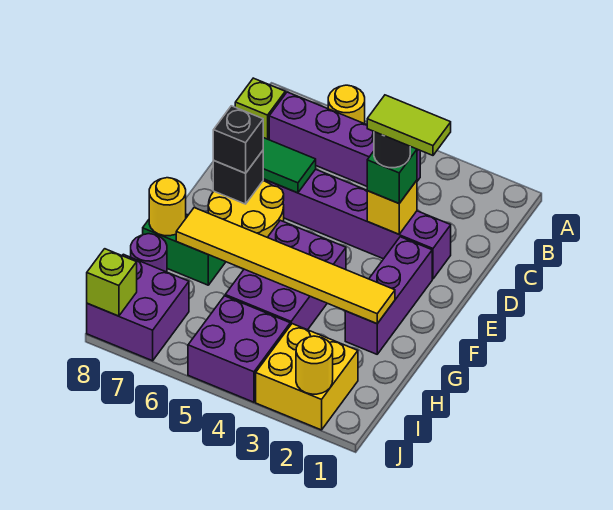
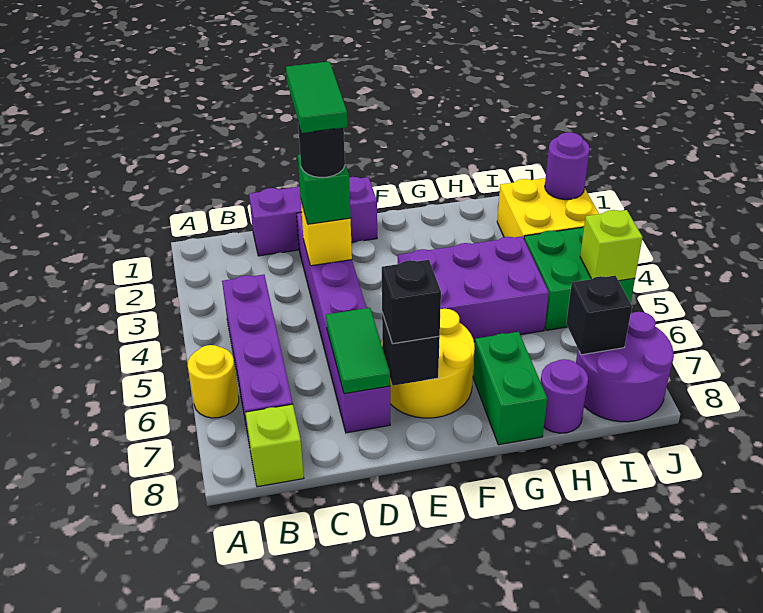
lime tile D2:D3 level 5 -> green tile D2:D3 level 5
purple brick E2:G2 level 1 -> purple brick C1:E1 level 1
yellow tile G2:G7 level 2 -> none
yellow round brick G8 level 2 -> none
purple brick I4:J5 level 1 -> green brick I4:J5 level 1
purple brick I7:J8 level 1 -> purple round brick I7:J8 level 1
none -> black brick I7 level 2
yellow round brick J2 level 2 -> purple round brick J2 level 2
lime brick J8 level 2 -> lime brick J5 level 2

